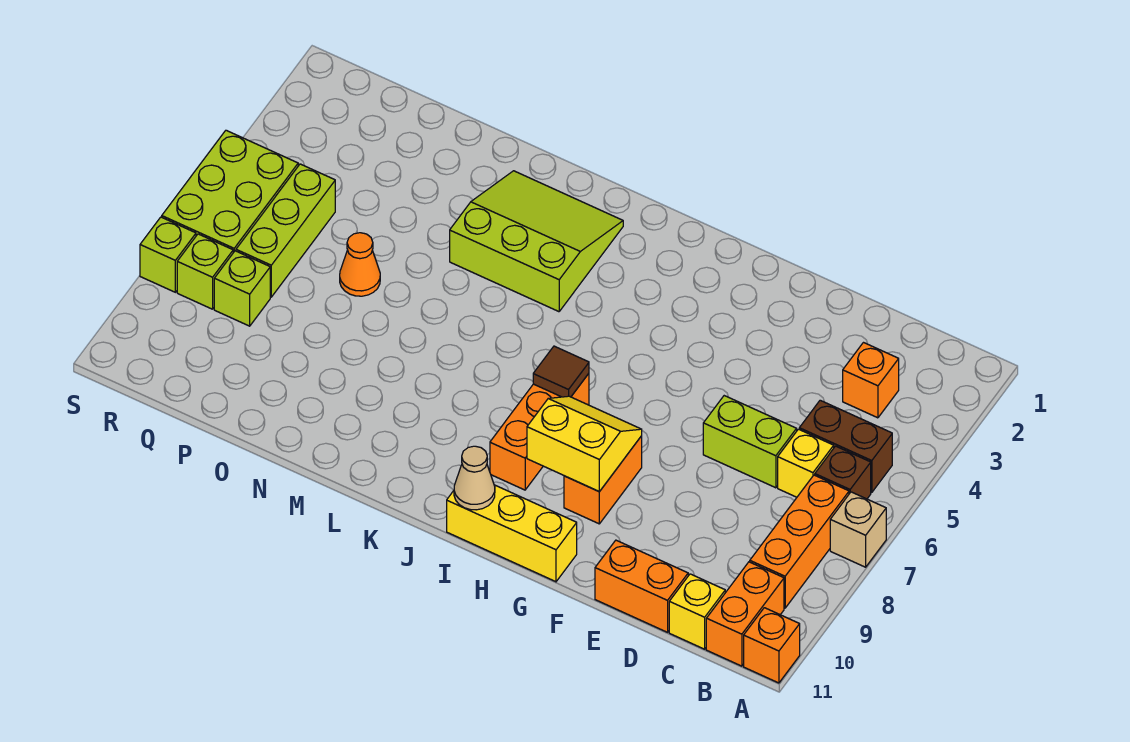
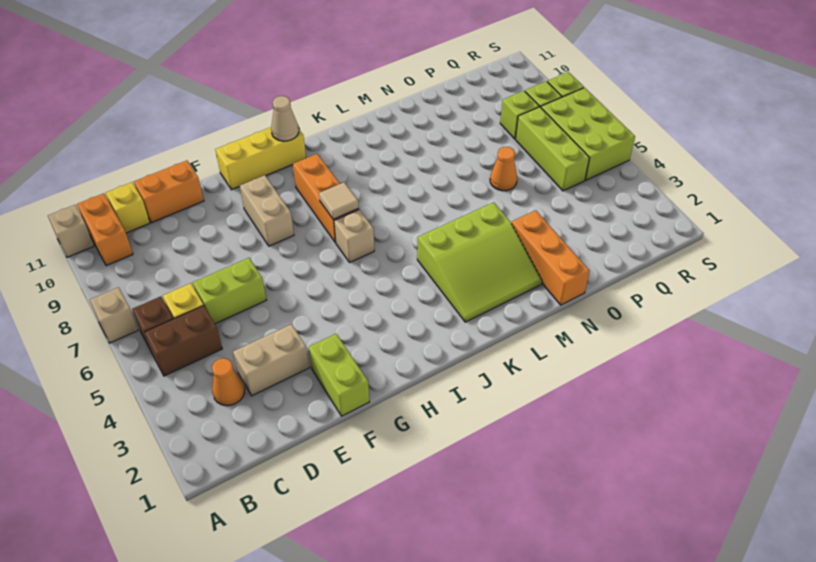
orange brick A11 level 1 -> tan brick A11 level 1
orange brick B7:B9 level 1 -> orange brick N1:N3 level 1
orange brick C3 level 1 -> orange cone C3 level 1
none -> tan brick D3:E3 level 1
none -> lime brick F1:F2 level 1
orange brick G8:G9 level 1 -> tan brick G8:G9 level 1
yellow slope G8:H9 level 2 top 9 -> none
none -> tan brick I6 level 1
brown tile I7 level 2 -> tan tile I7 level 2

